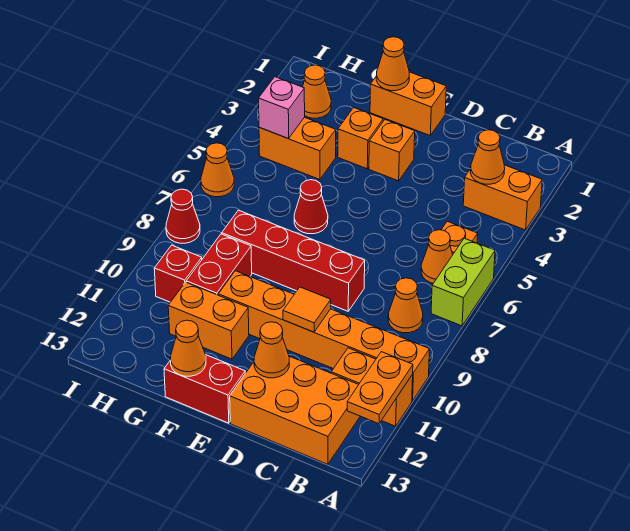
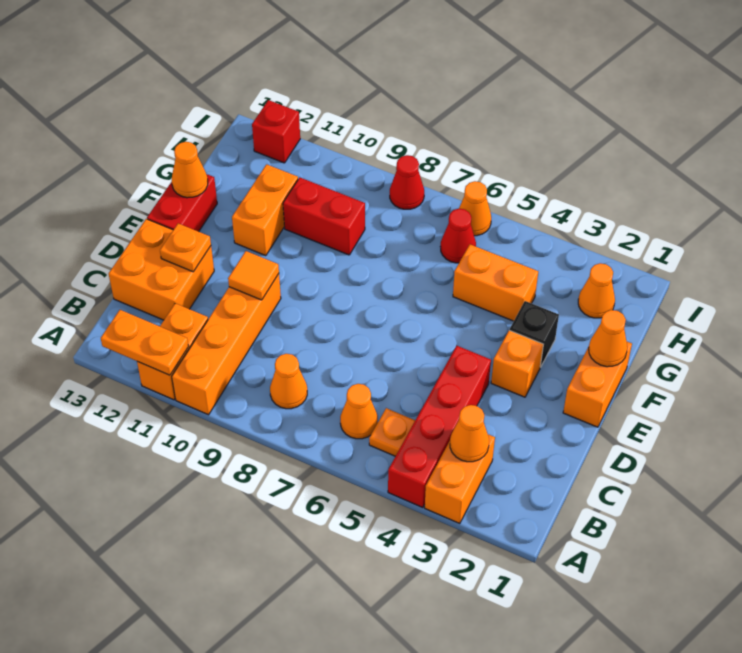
lime brick A6:A7 level 1 -> none
orange brick A10:F10 level 1 -> orange brick A10:D10 level 1
orange brick B12:D13 level 1 -> orange brick C12:D13 level 1
red brick D8:G8 level 1 -> red brick A4:D4 level 1
orange cone D12 level 2 -> orange plate D12 level 2
orange brick F3 level 1 -> black brick F3 level 1
red cone F6 level 1 -> red cone H6 level 1
orange brick G4:H4 level 1 -> orange brick G4:G5 level 1
pink brick H4 level 2 -> none
red brick H10 level 1 -> red brick I12 level 1

